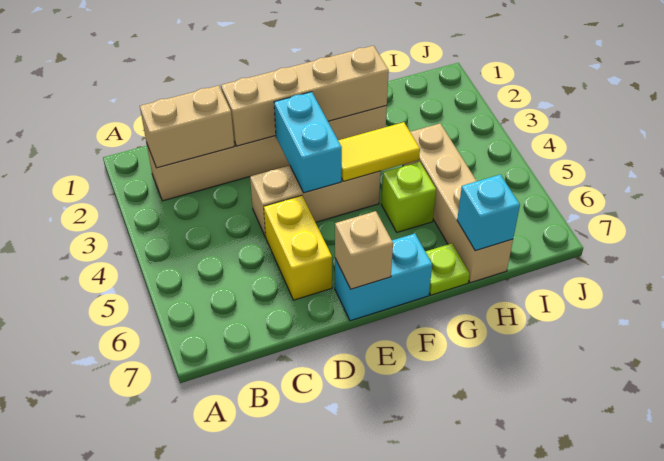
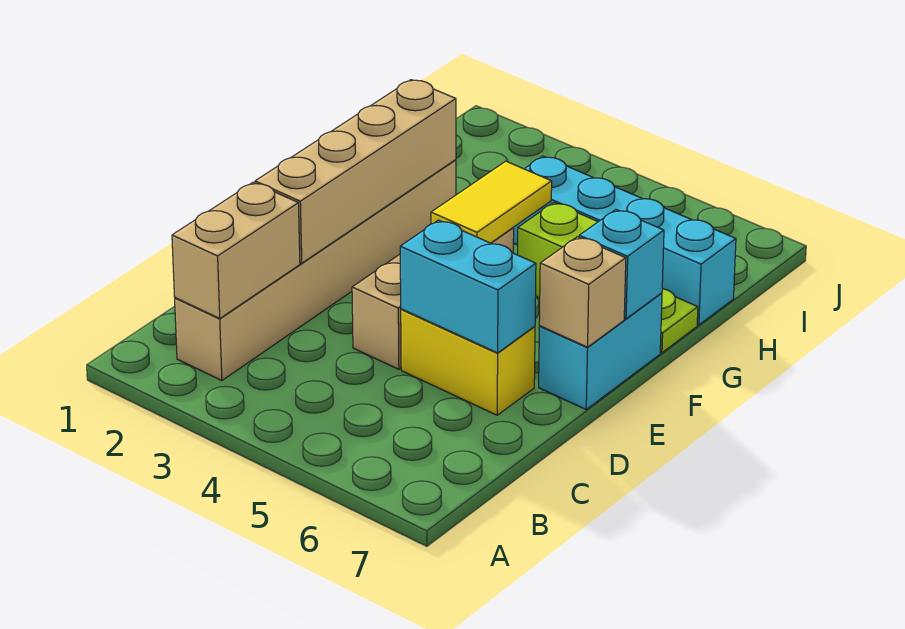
cyan brick E3:E4 level 2 -> cyan brick D5:D6 level 2
tan brick H4:H7 level 1 -> cyan brick H4:H7 level 1
cyan brick H7 level 2 -> cyan brick F7 level 2

